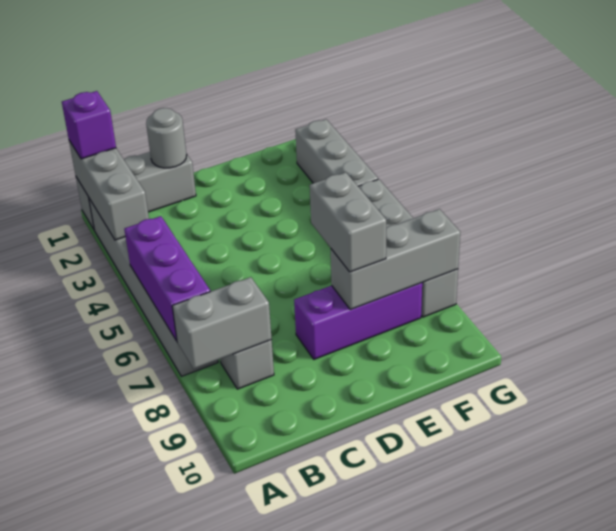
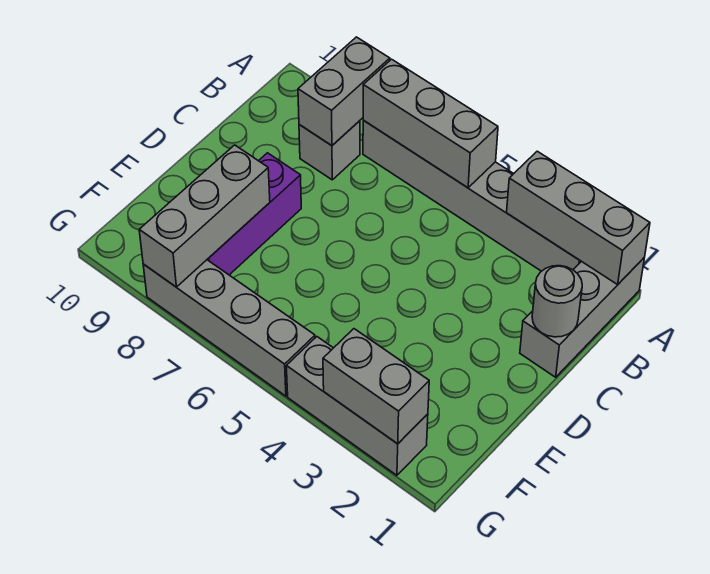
purple brick A1 level 3 -> none
purple brick A5:A7 level 2 -> grey brick A5:A7 level 2
grey brick E7:E8 level 3 -> grey brick G2:G3 level 2

